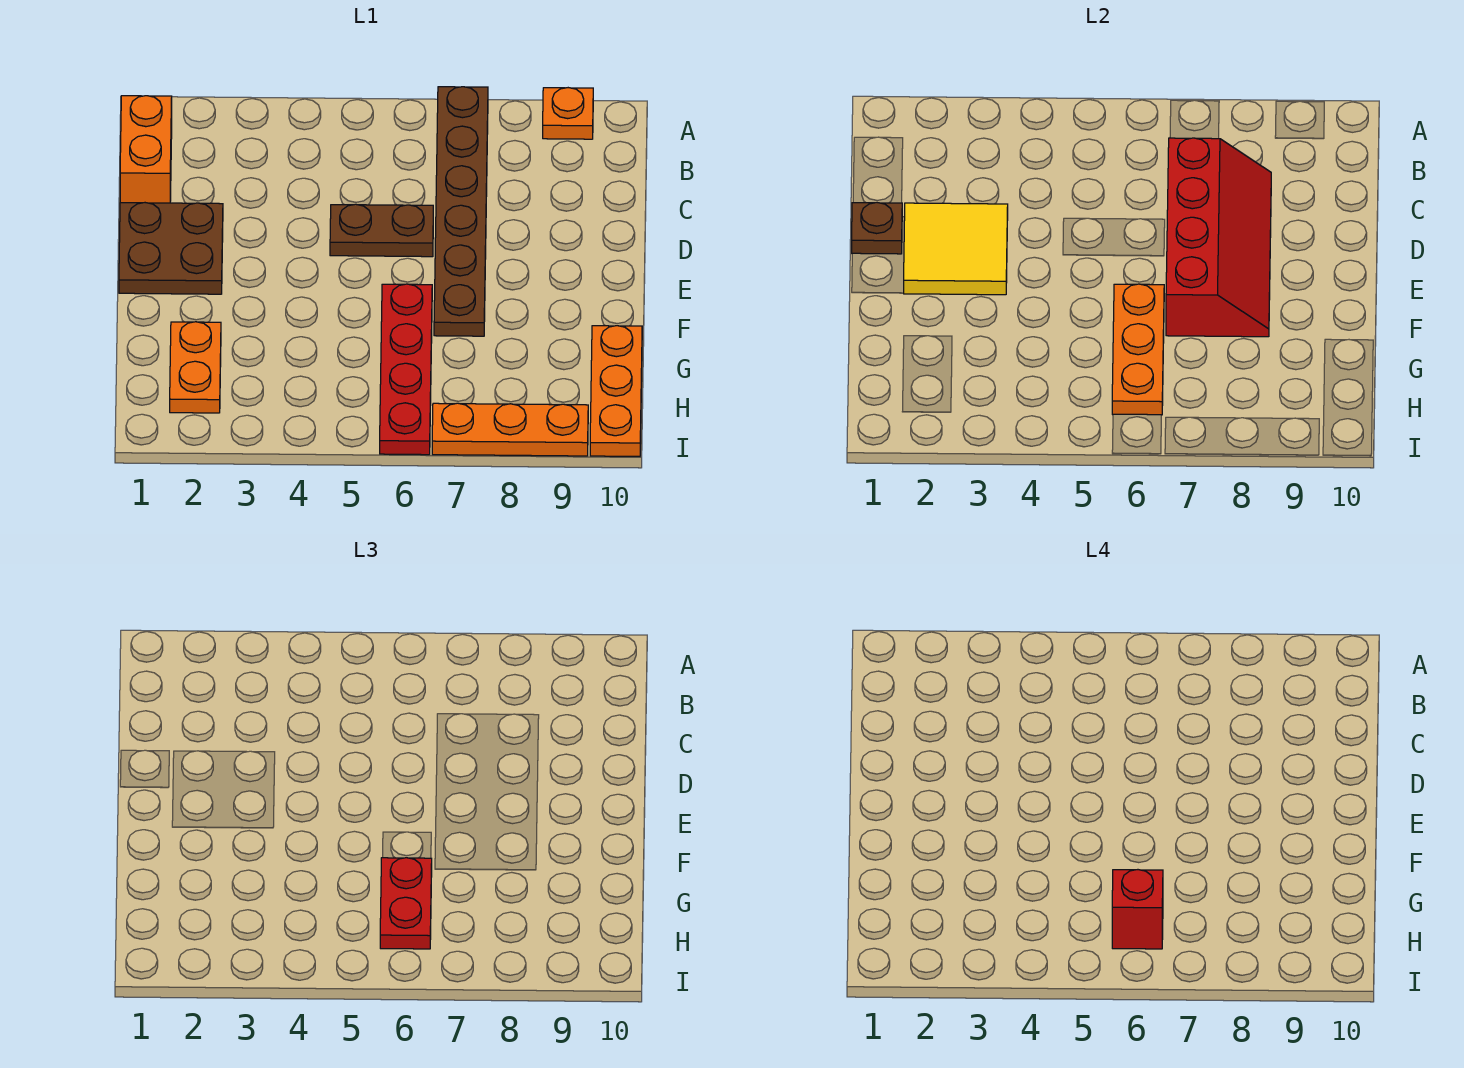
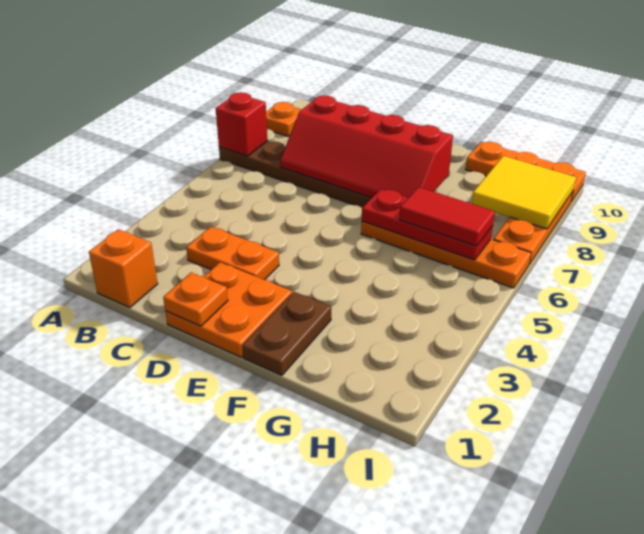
orange brick B1:C1 level 1 -> orange brick B1 level 1
red slope C7:F8 level 2 top 7 -> red slope C7:F8 level 2 top 8
brown plate D1:E2 level 1 -> orange plate D1:E2 level 1
brown plate D1 level 2 -> orange plate D1 level 2
yellow tile D2:E3 level 2 -> yellow tile H8:I9 level 2
brown plate D5:D6 level 1 -> brown plate F1:F2 level 1
red plate F6:I6 level 1 -> orange plate F6:I6 level 1
orange plate F6:H6 level 2 -> red plate F6:H6 level 2
orange plate G2:H2 level 1 -> orange plate C3:D3 level 1
red plate G6:H6 level 3 -> red tile G6:H6 level 3
red brick H6 level 4 -> red brick A7 level 2

